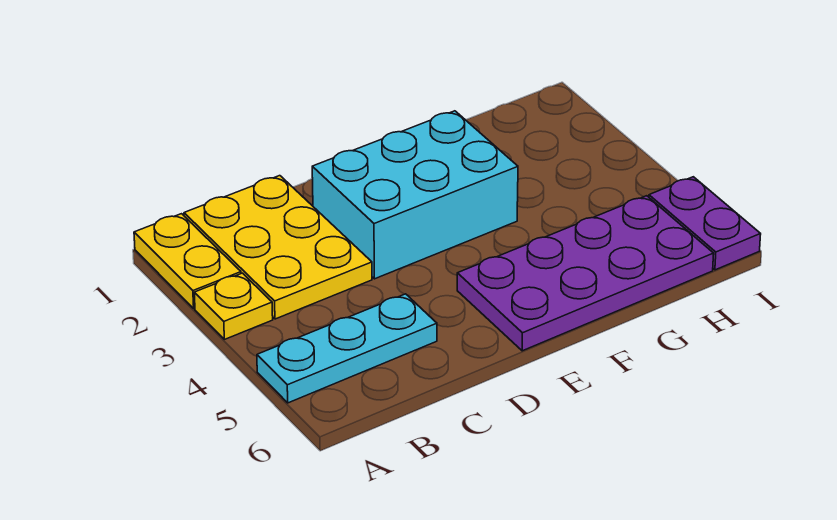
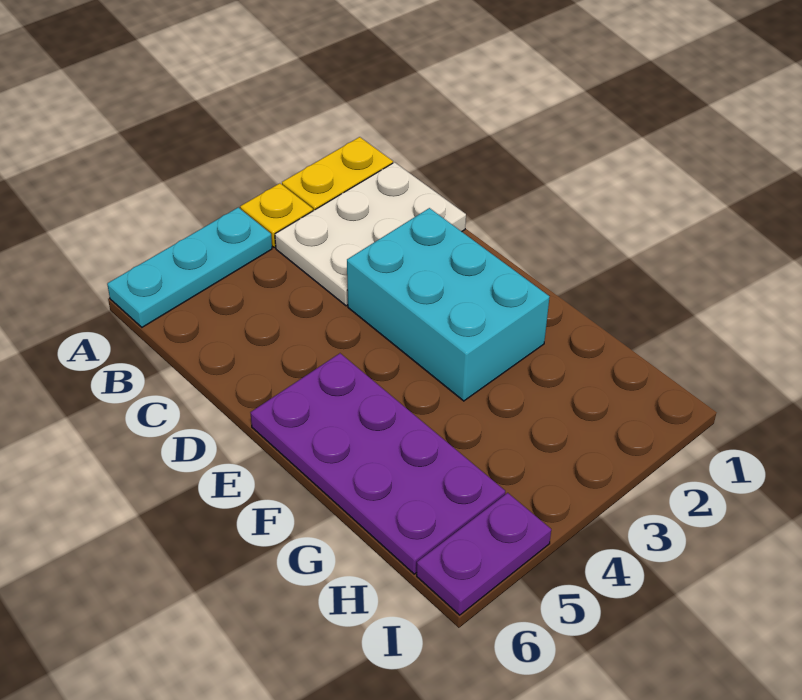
cyan plate A5:C5 level 1 -> cyan plate A4:A6 level 1
yellow plate B1:C3 level 1 -> white plate B1:C3 level 1

